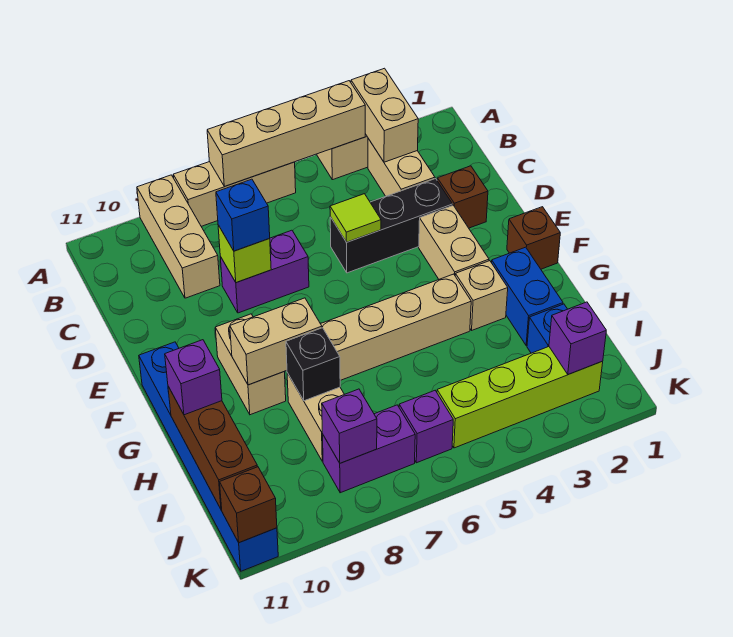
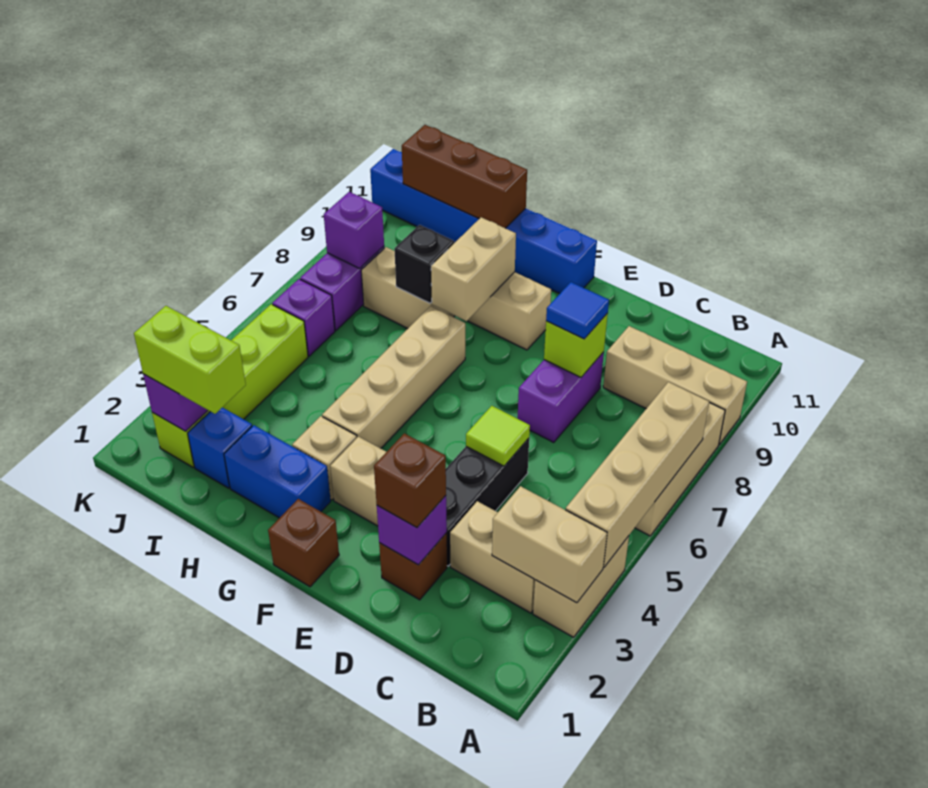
blue brick D8 level 3 -> blue tile D8 level 3
purple brick H11 level 3 -> purple brick D2 level 2
none -> lime brick I2:J2 level 3
brown brick K11 level 2 -> brown brick D2 level 3

